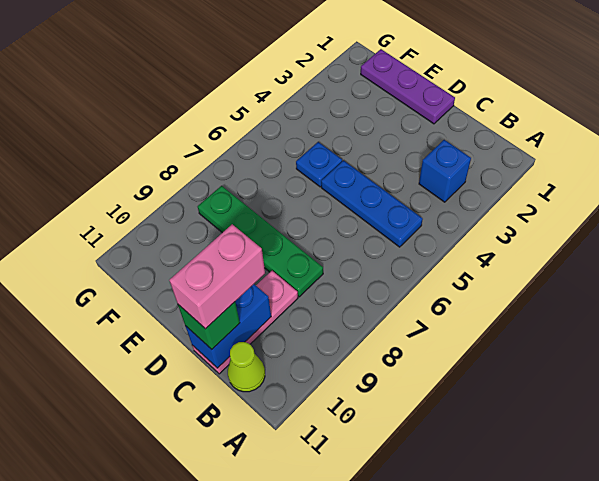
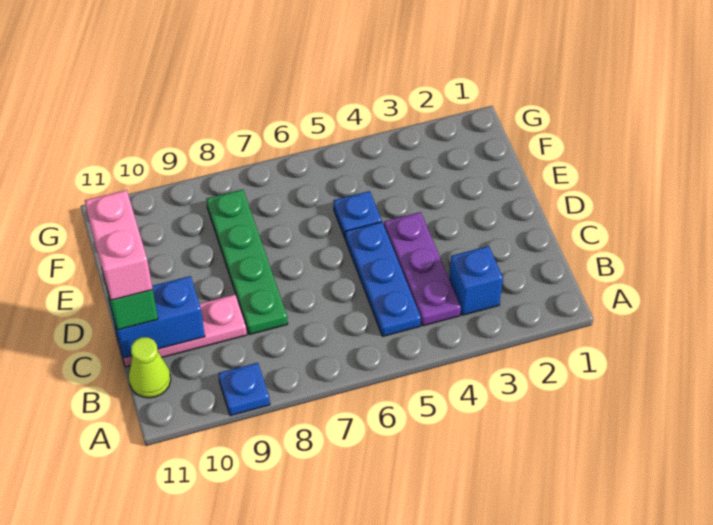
none -> blue plate A9 level 1
pink brick C10:C11 level 4 -> pink brick C11:D11 level 4
purple plate D1:F1 level 1 -> purple plate B4:D4 level 1

